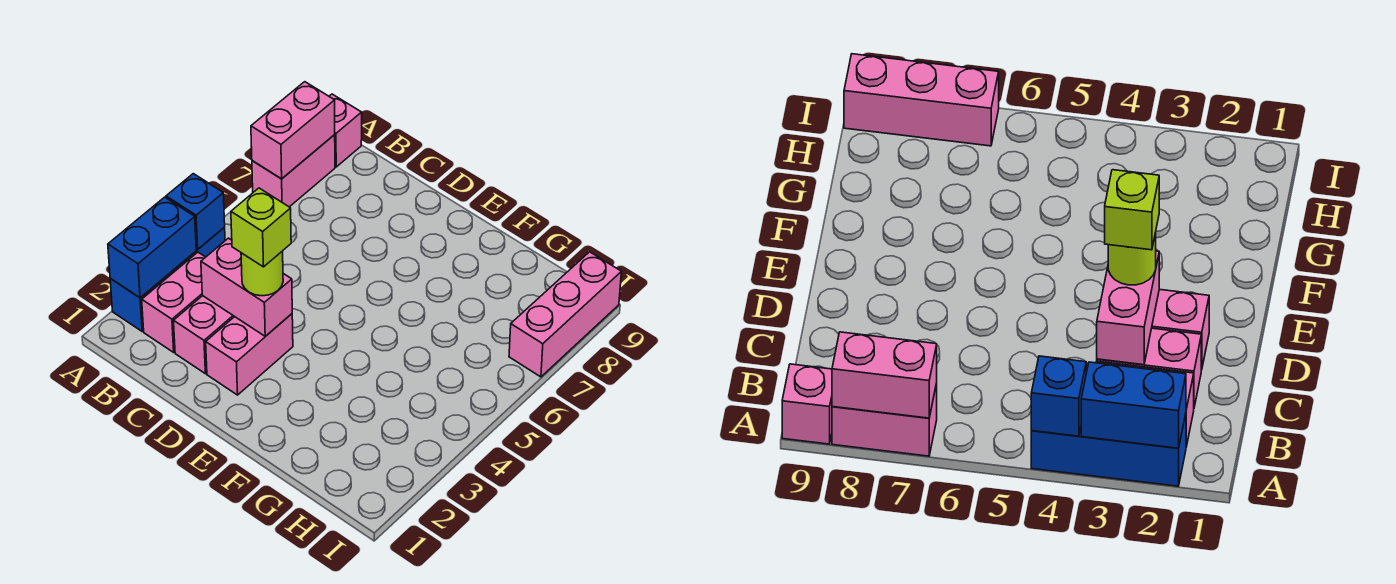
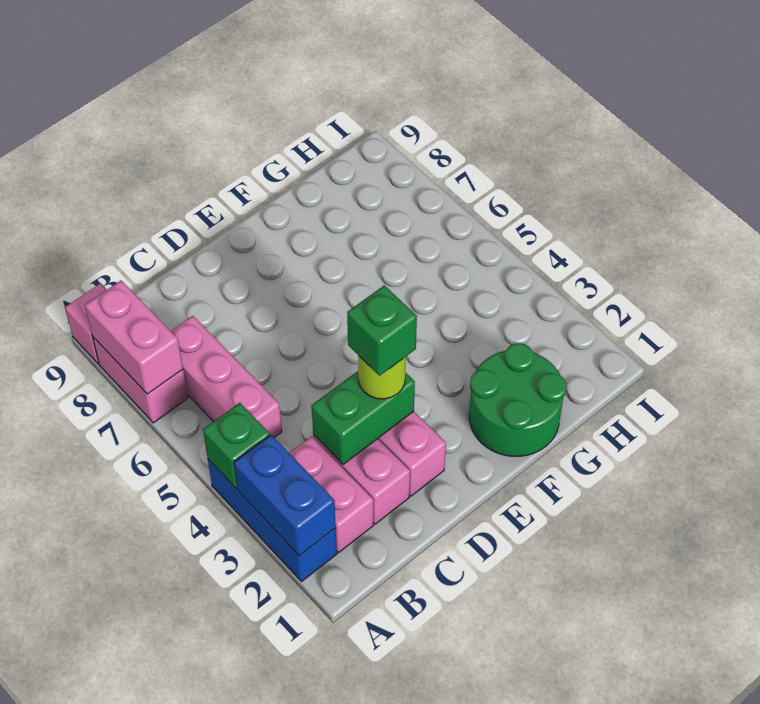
blue brick A4 level 2 -> green brick A4 level 2
pink brick C3:D3 level 2 -> green brick C3:D3 level 2
lime brick D3 level 4 -> green brick D3 level 4
none -> green round brick F1:G2 level 1
pink brick I7:I9 level 1 -> pink brick B5:B7 level 1

